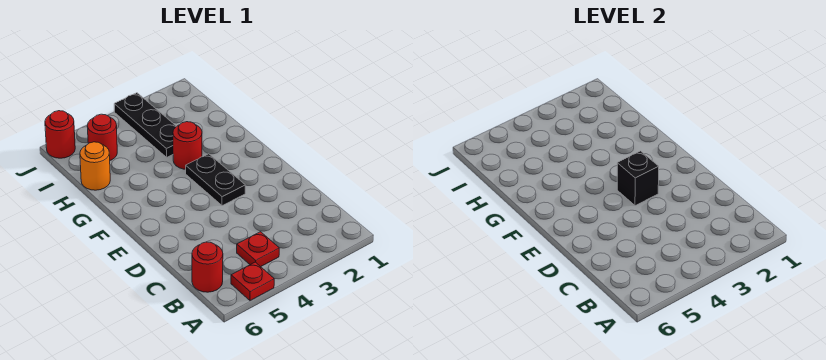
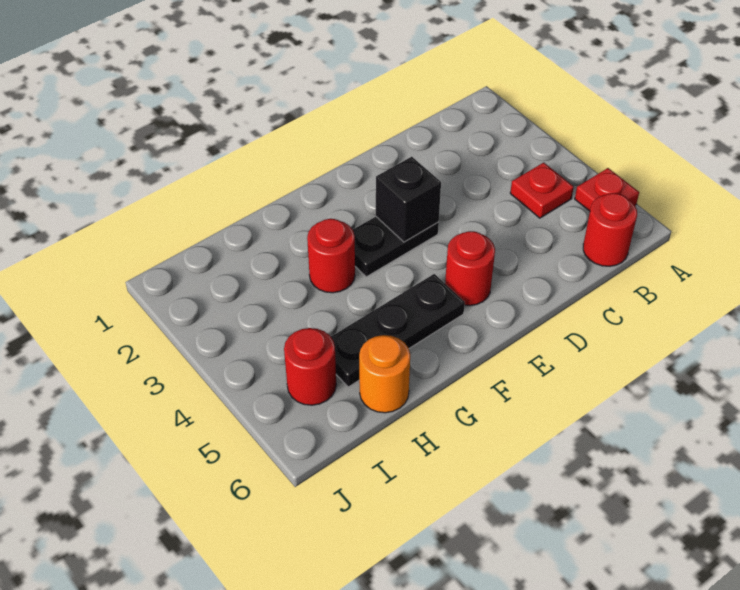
black plate H3:J3 level 1 -> black plate F5:H5 level 1
red round brick J6 level 1 -> red round brick E5 level 1

